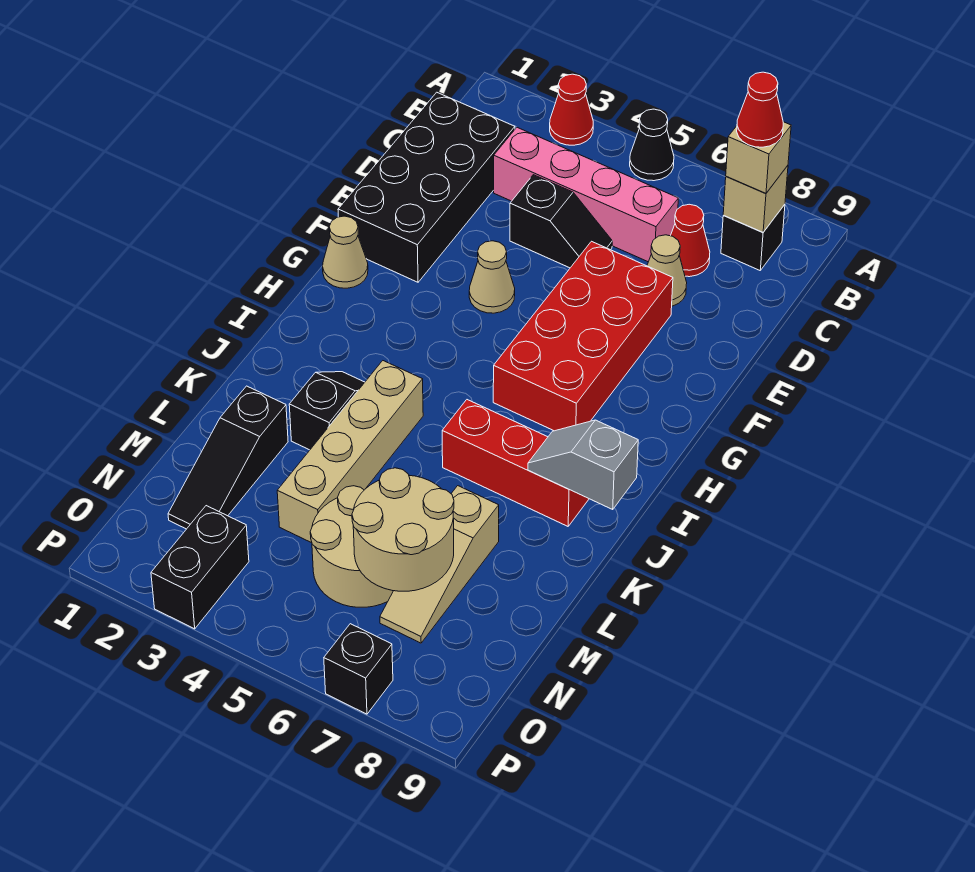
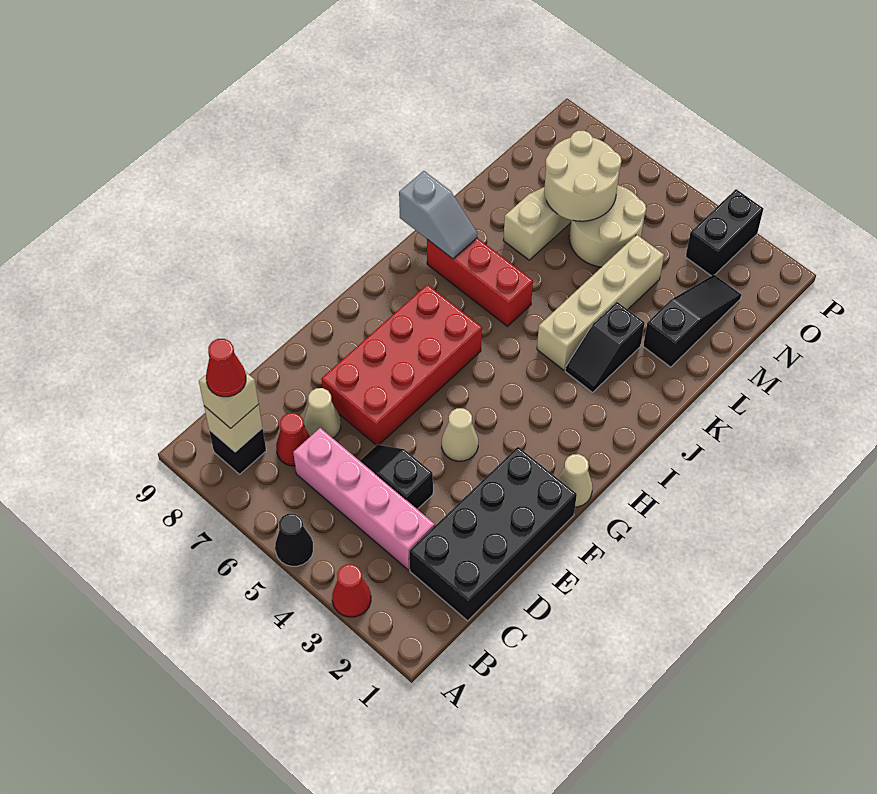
black brick P7 level 1 -> none

